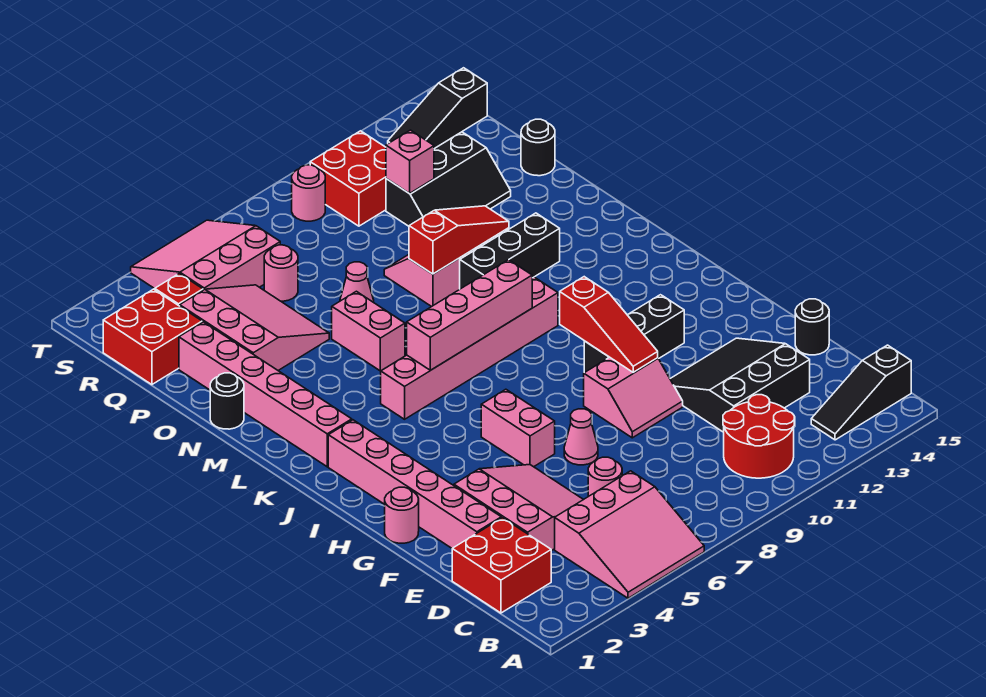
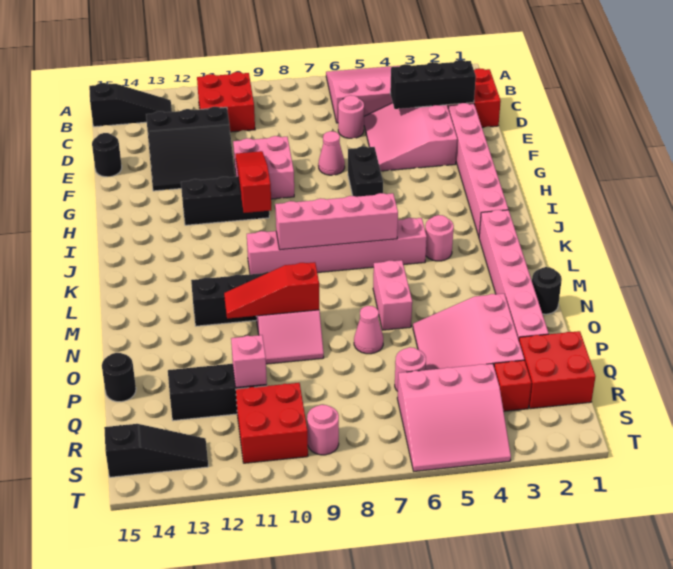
red round brick B10:C11 level 1 -> red brick B10:C11 level 1
none -> black brick D2:D4 level 2
pink slope F9:G10 level 1 top G -> pink brick F9:G10 level 1
pink round brick G1 level 1 -> pink round brick K4 level 1
pink brick G6:H6 level 1 -> black brick G6:H6 level 1

